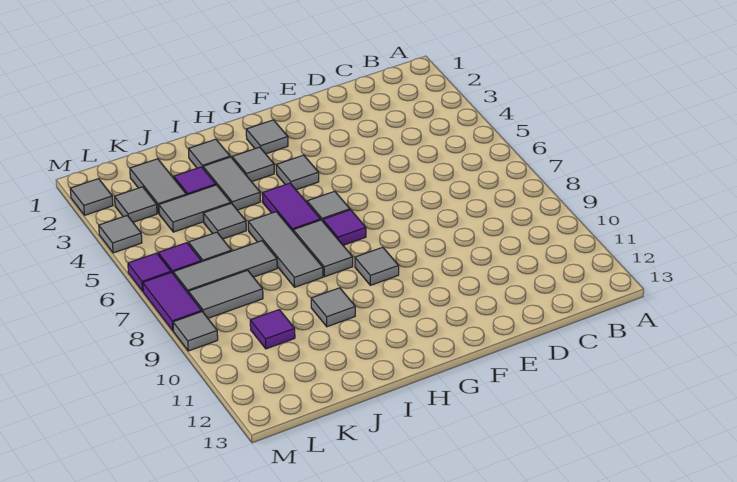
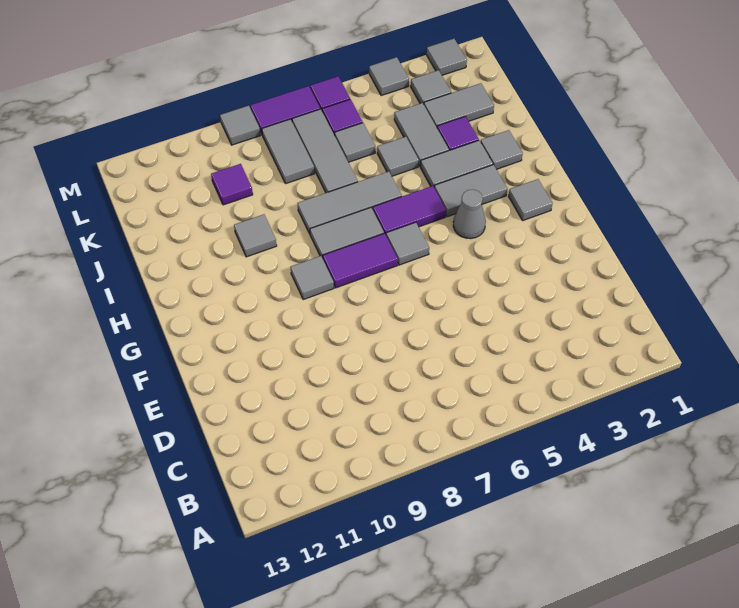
grey tile G4 level 1 -> grey cone G4 level 1
purple tile G7 level 1 -> purple tile G7:G8 level 1
grey tile H3 level 1 -> grey tile H3:H4 level 1

